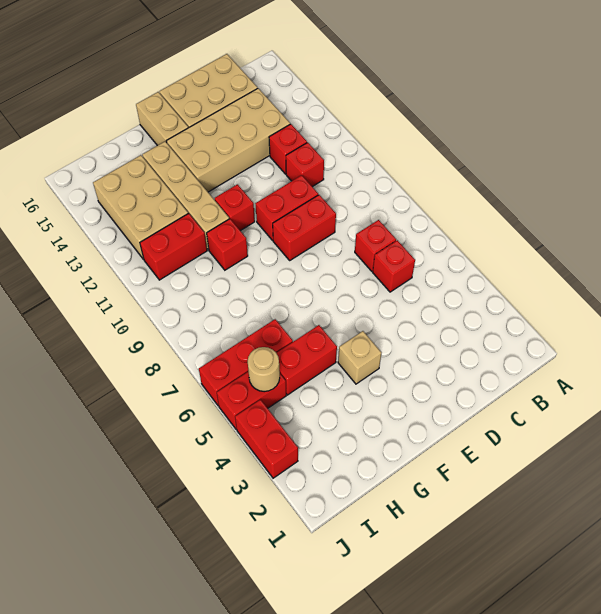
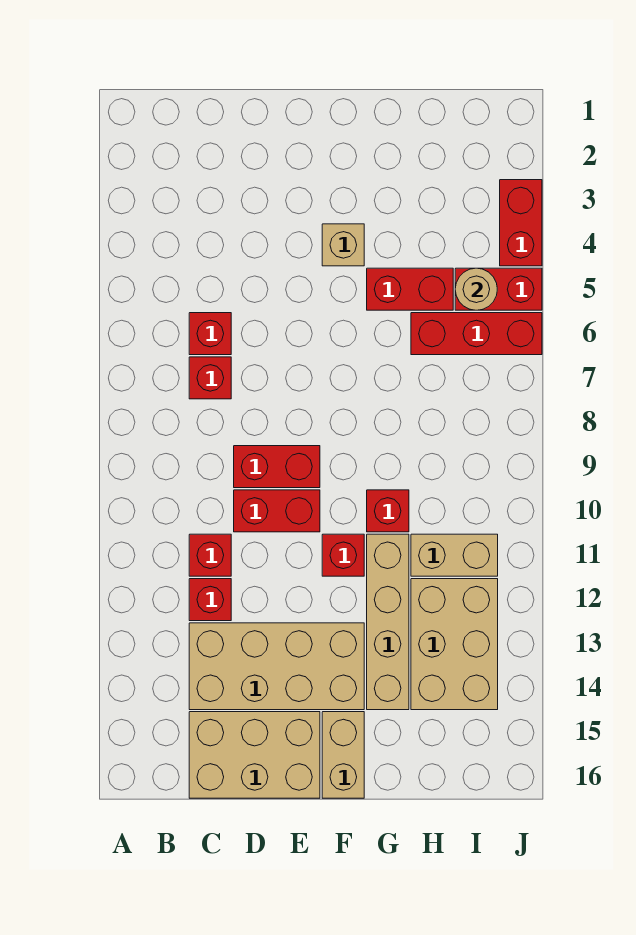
red brick H11:I11 level 1 -> tan brick H11:I11 level 1

